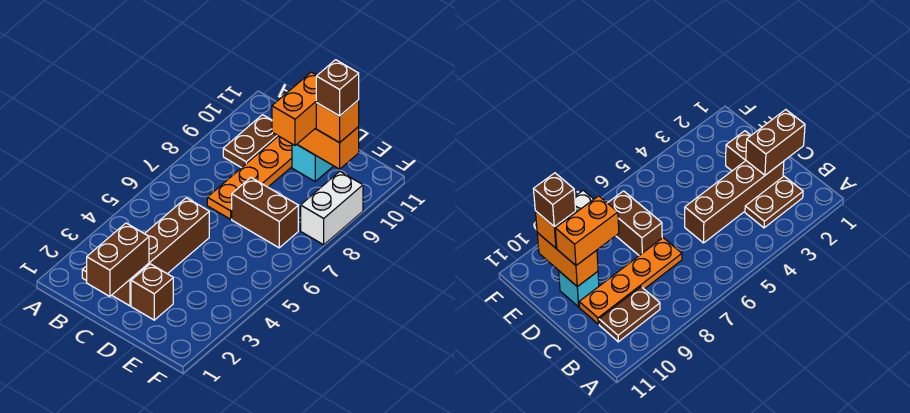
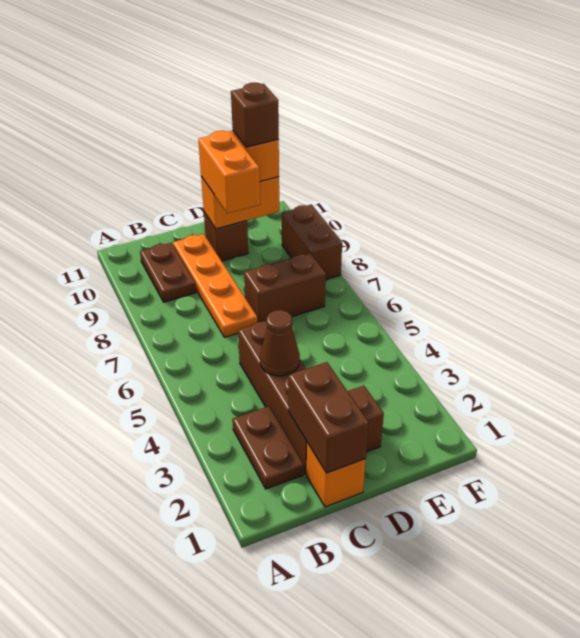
none -> orange brick C1 level 1
none -> brown cone C4 level 2
cyan brick D10 level 1 -> brown brick D10 level 1
white brick F8:F9 level 1 -> brown brick F8:F9 level 1

